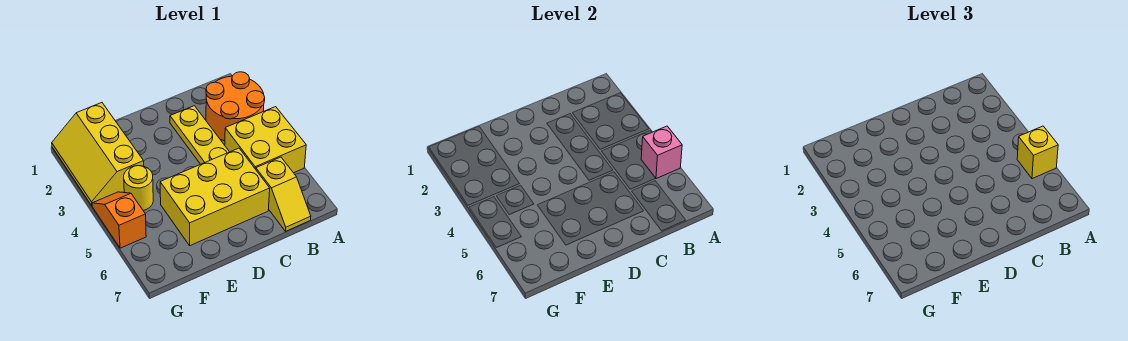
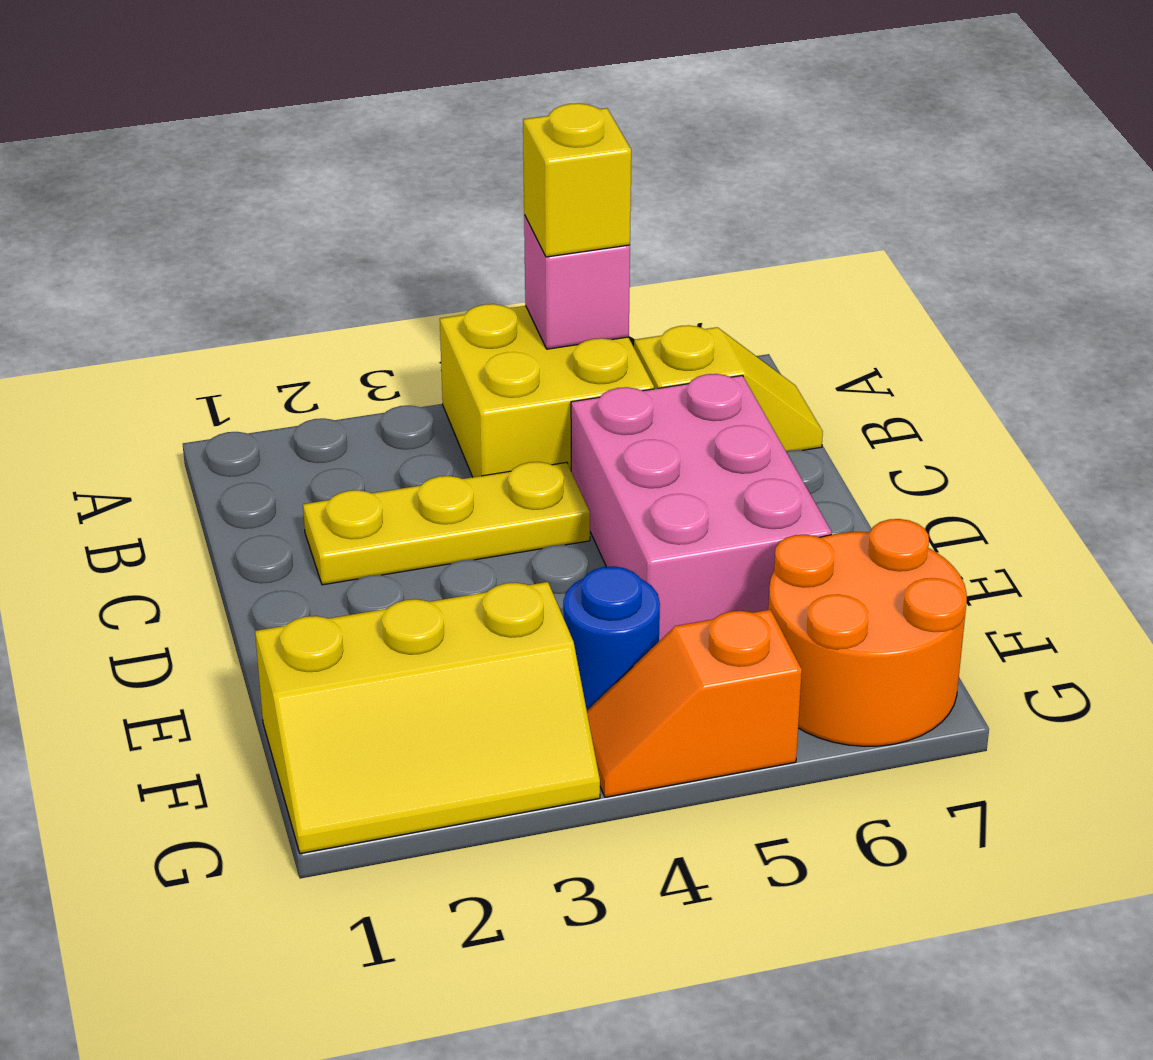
orange round brick A2:B3 level 1 -> orange round brick F6:G7 level 1
yellow brick C5:E6 level 1 -> pink brick C5:E6 level 1
yellow round brick F4 level 1 -> blue round brick F4 level 1

